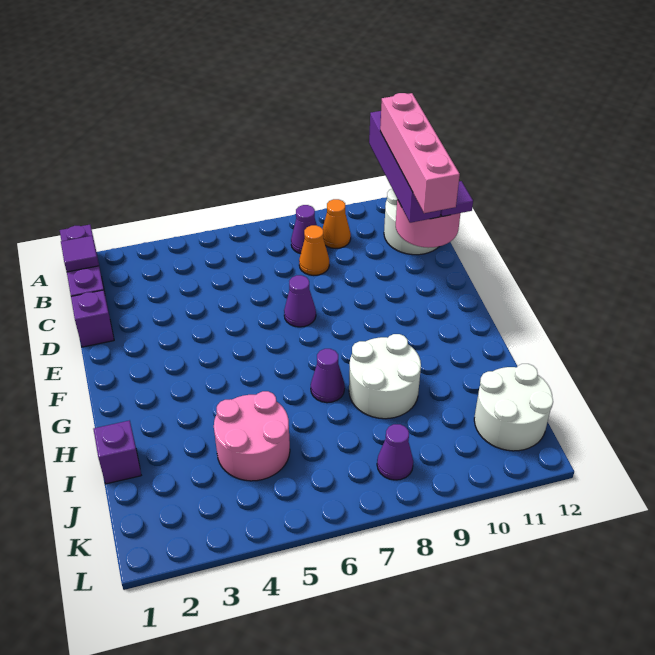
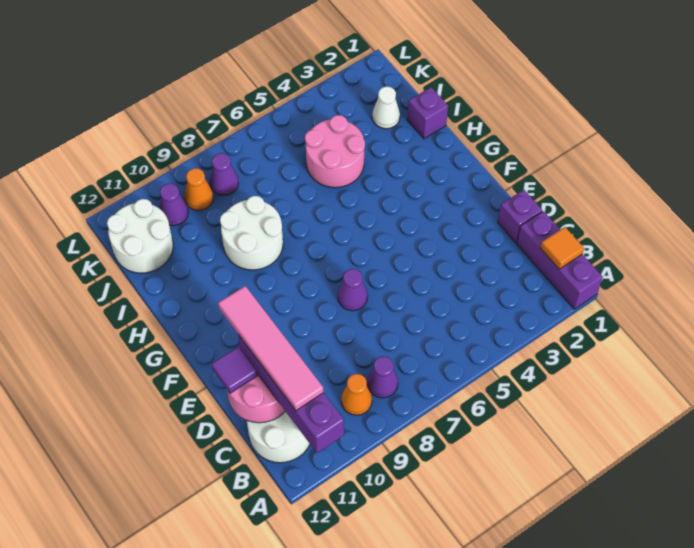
purple tile B1 level 2 -> orange tile B1 level 2
pink brick B11:E11 level 4 -> pink tile B11:E11 level 4
orange cone C8 level 1 -> orange cone K9 level 1
purple cone H7 level 1 -> purple cone K10 level 1
none -> white cone J2 level 1

